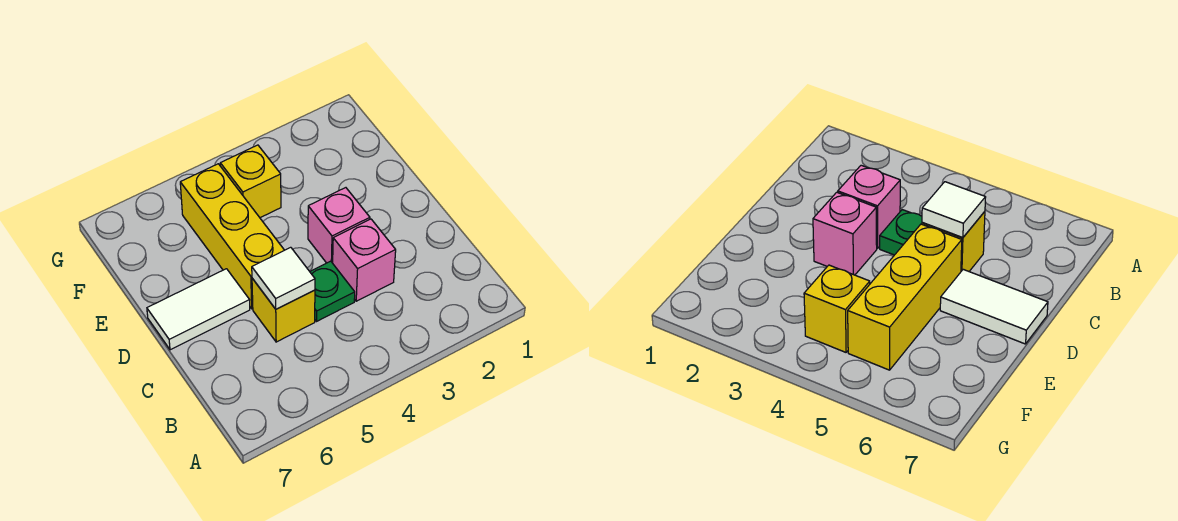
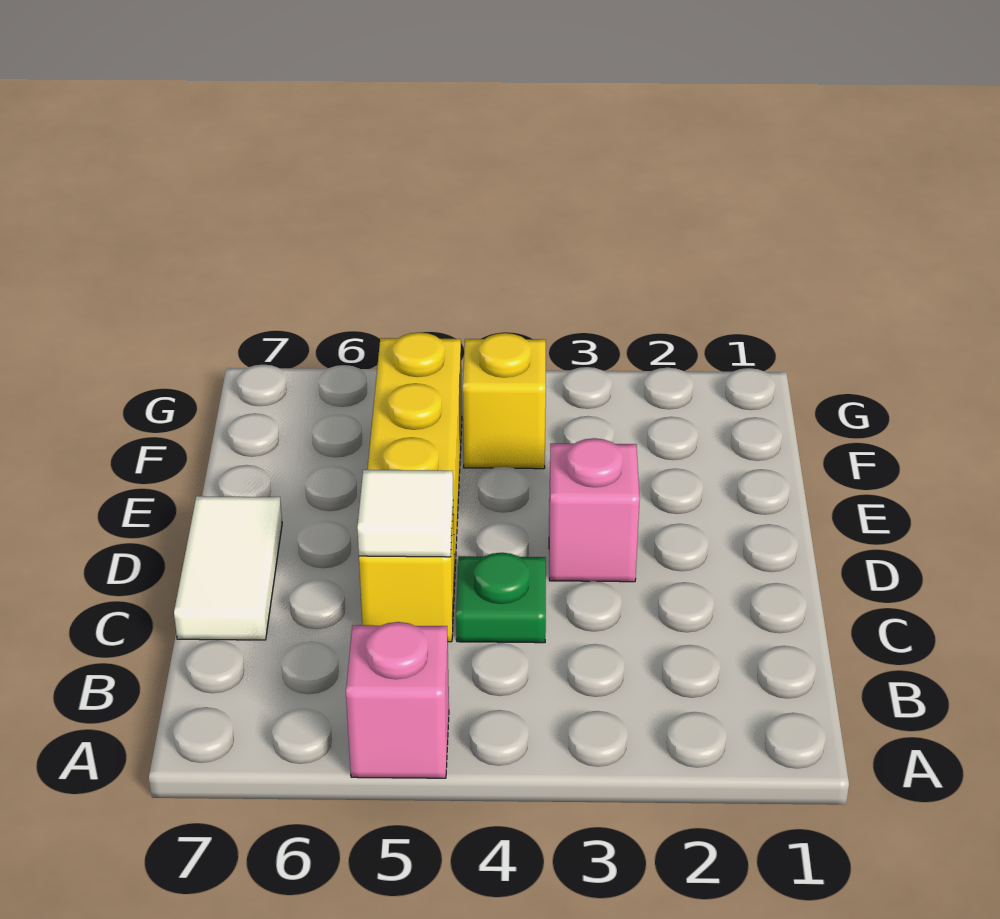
pink brick C3 level 1 -> pink brick A5 level 1
white tile D6:D7 level 1 -> white tile C7:D7 level 1

